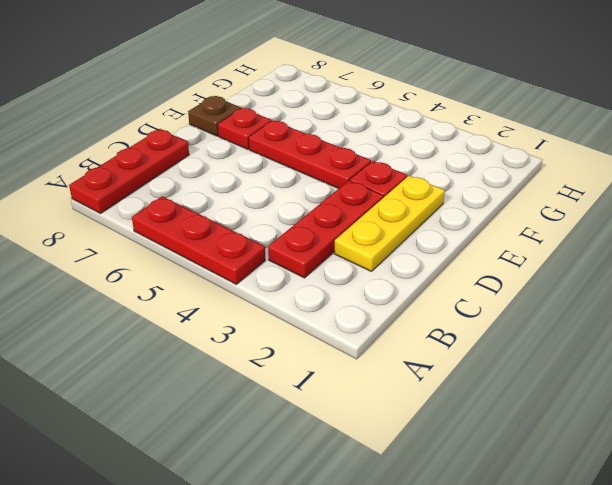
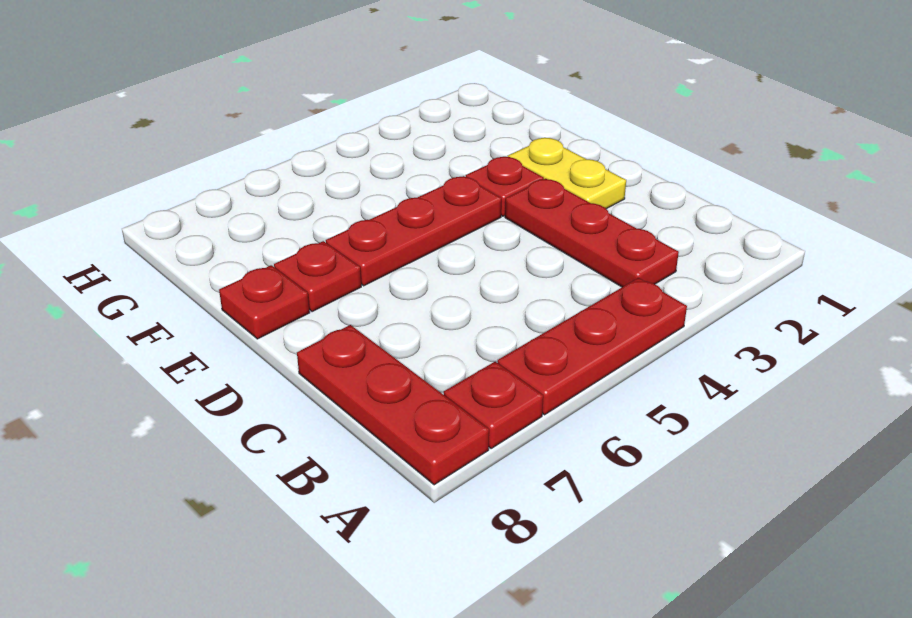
none -> red plate A7 level 1
yellow plate C2:E2 level 1 -> yellow plate D2:E2 level 1
brown plate E8 level 1 -> red plate E8 level 1

